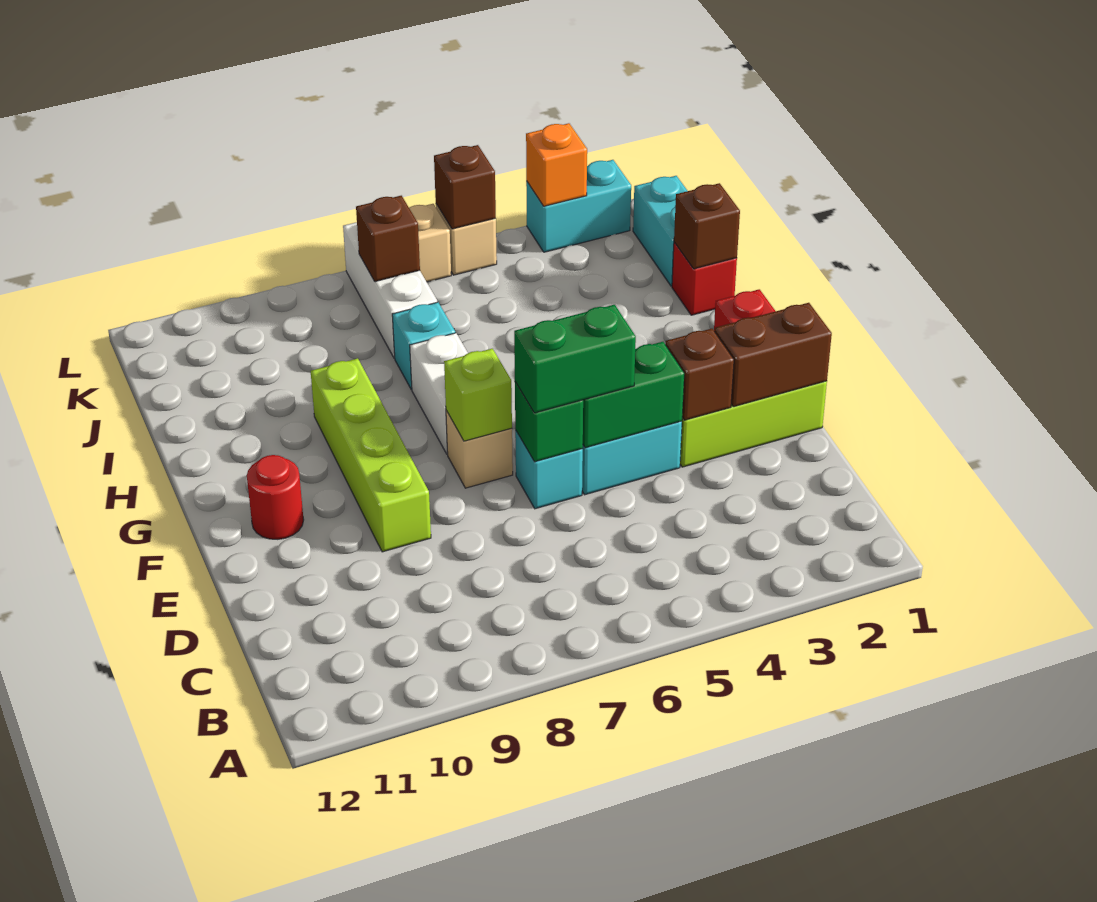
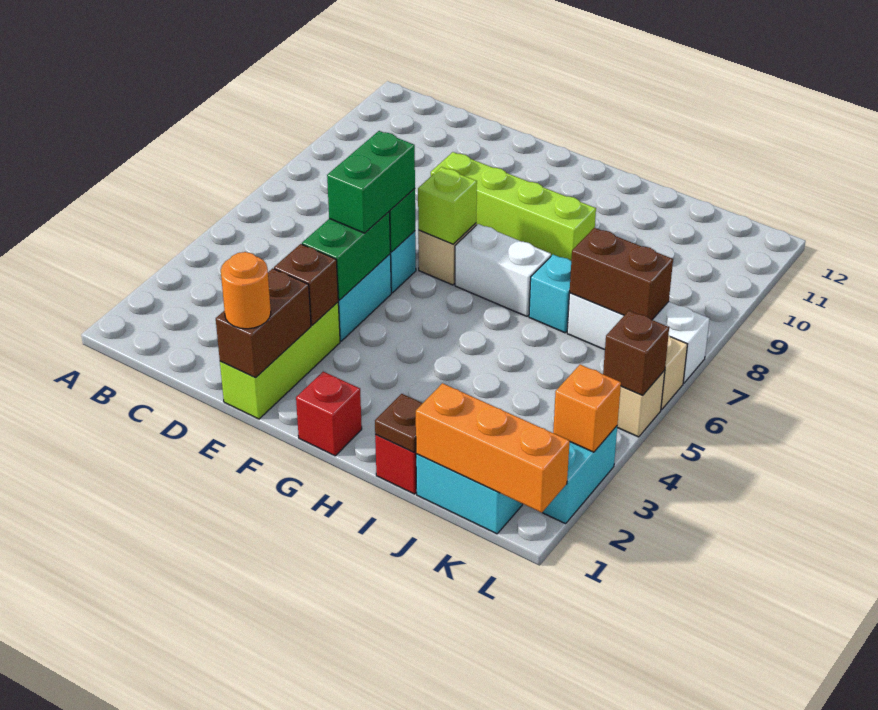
none -> orange round brick E1 level 3
red round brick F11 level 1 -> none
brown brick I1 level 2 -> brown plate I1 level 2
none -> orange brick J1:L1 level 2
brown brick K7 level 2 -> brown brick J7:K7 level 2

